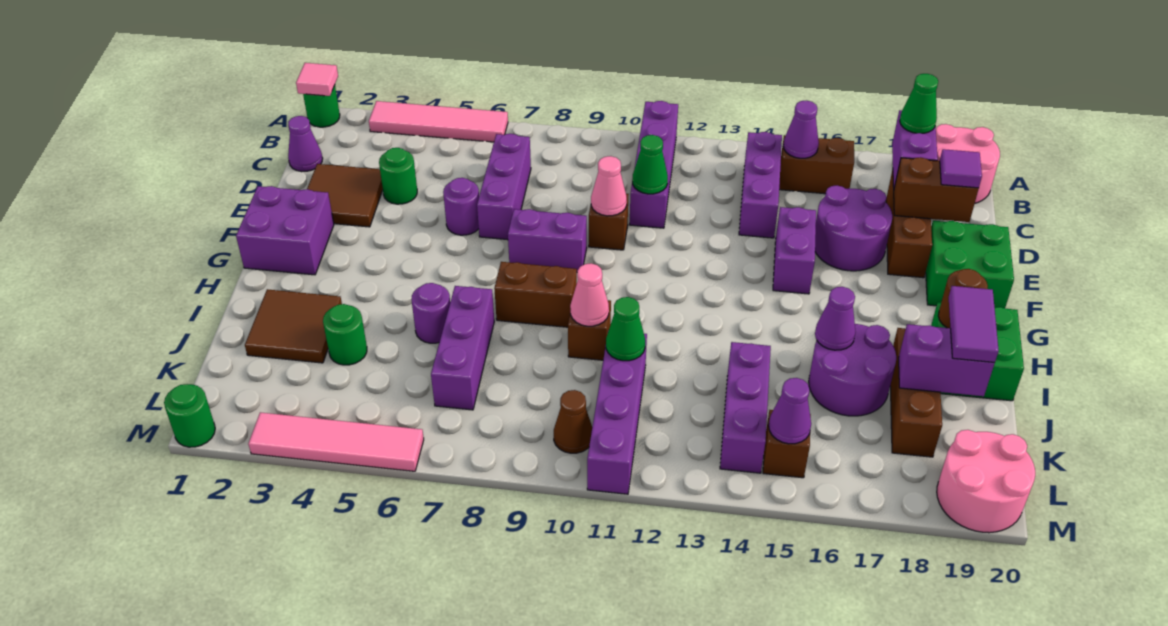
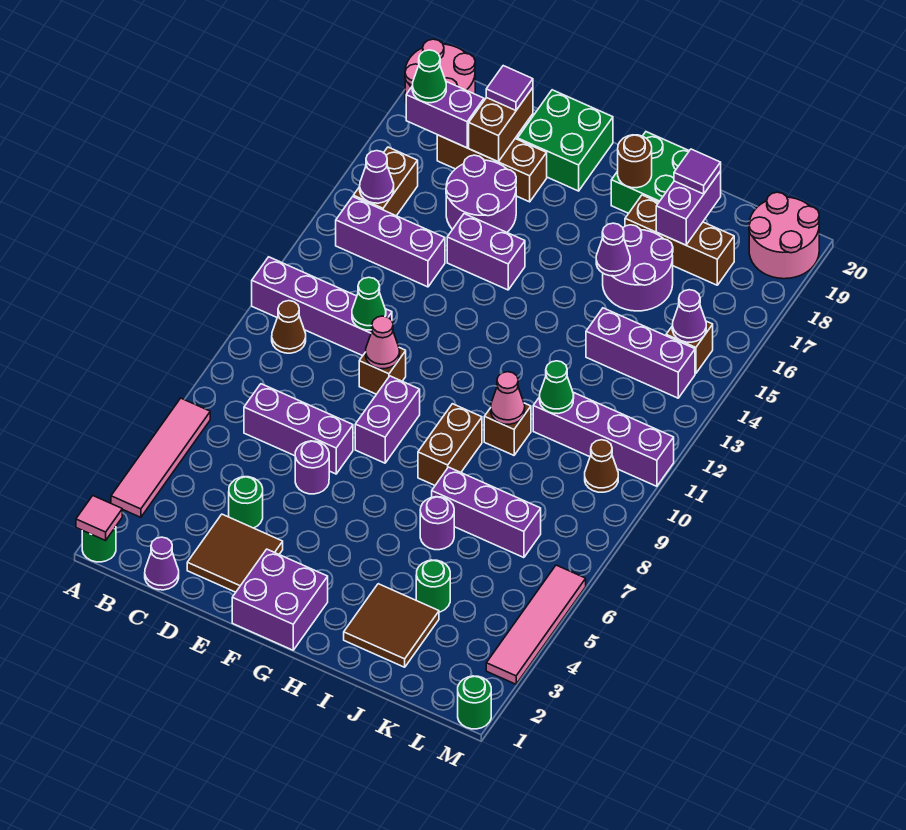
none -> brown cone B10 level 1
purple tile I19:J19 level 3 -> purple tile J19 level 3

